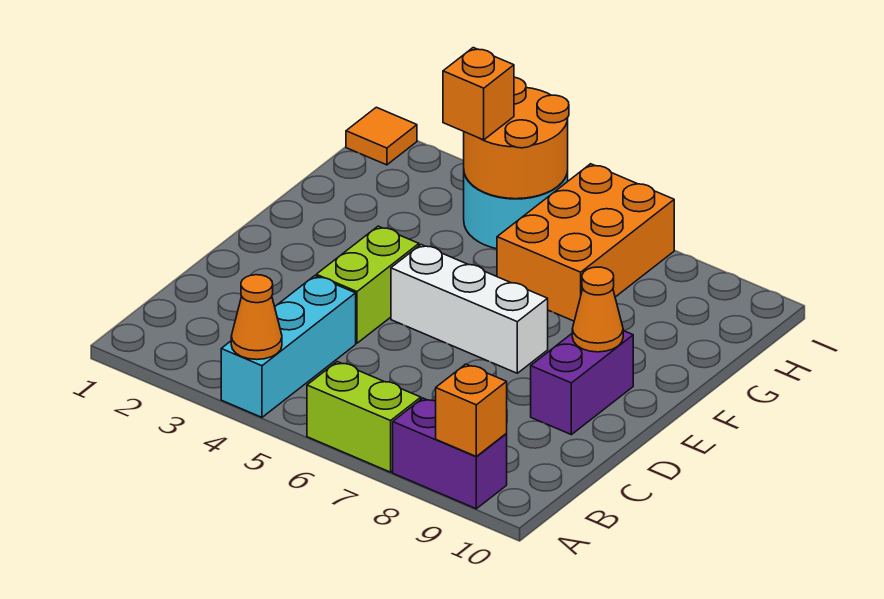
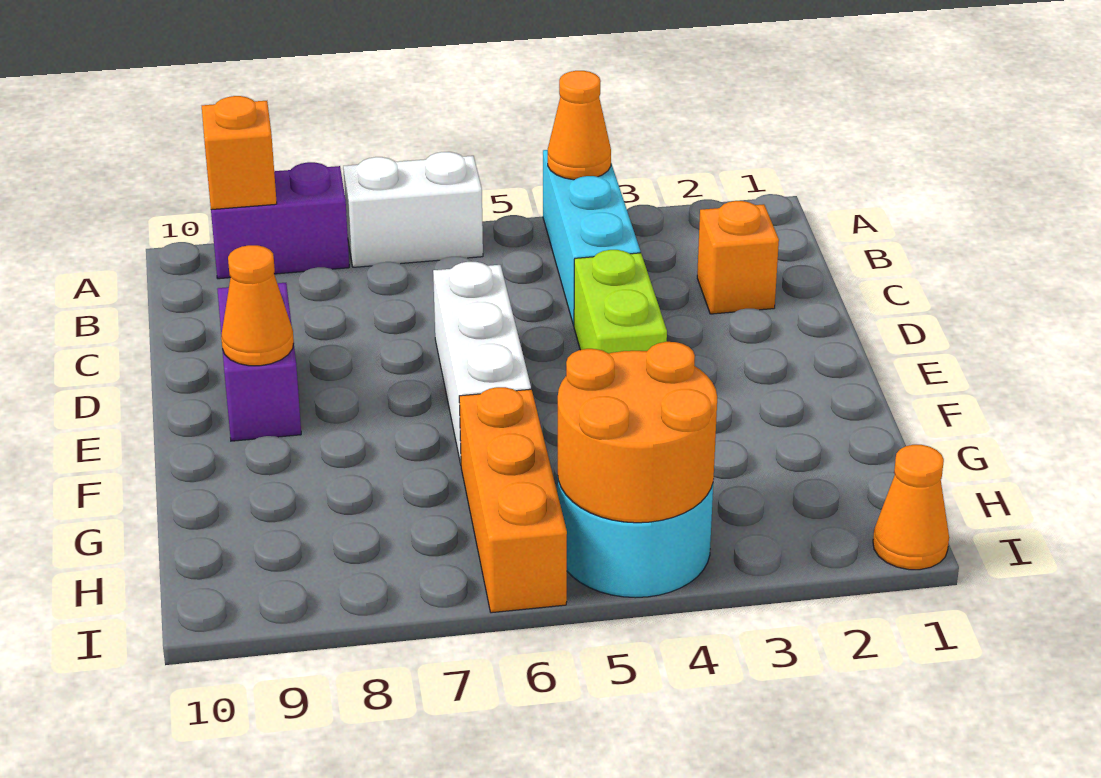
lime brick A6:A7 level 1 -> white brick A6:A7 level 1
white brick E5:E7 level 1 -> white brick D6:F6 level 1
orange brick G6:I7 level 1 -> orange brick G6:I6 level 1
orange brick H4 level 3 -> orange brick C2 level 1
orange tile I1 level 1 -> orange cone I1 level 1

